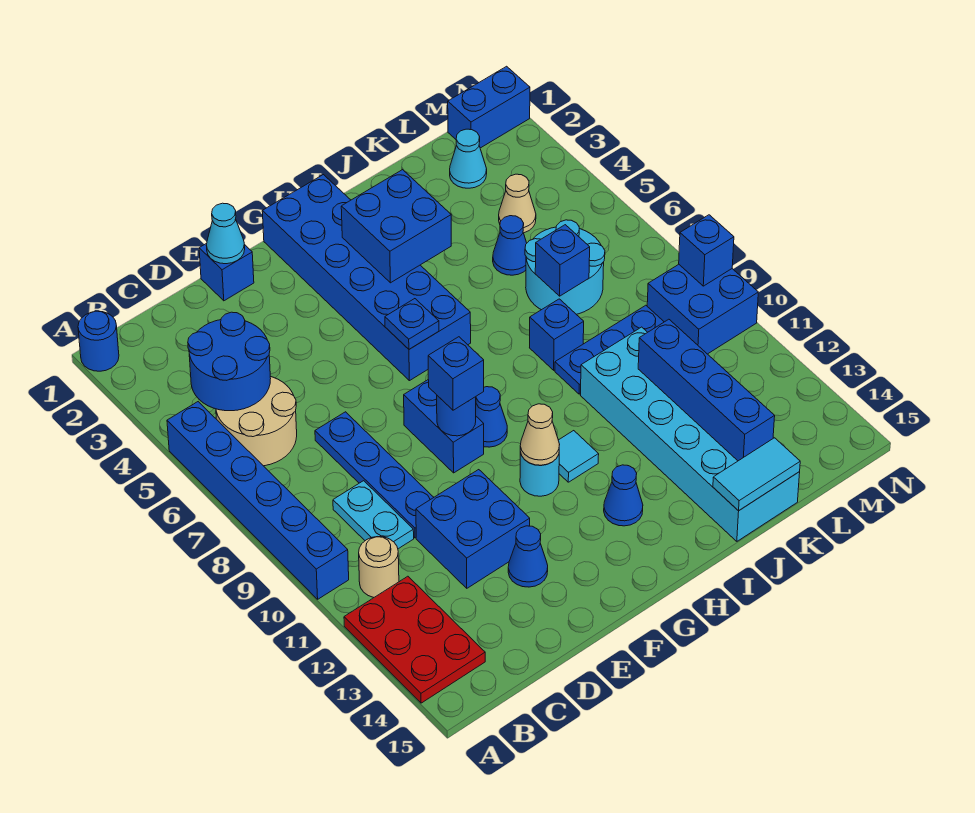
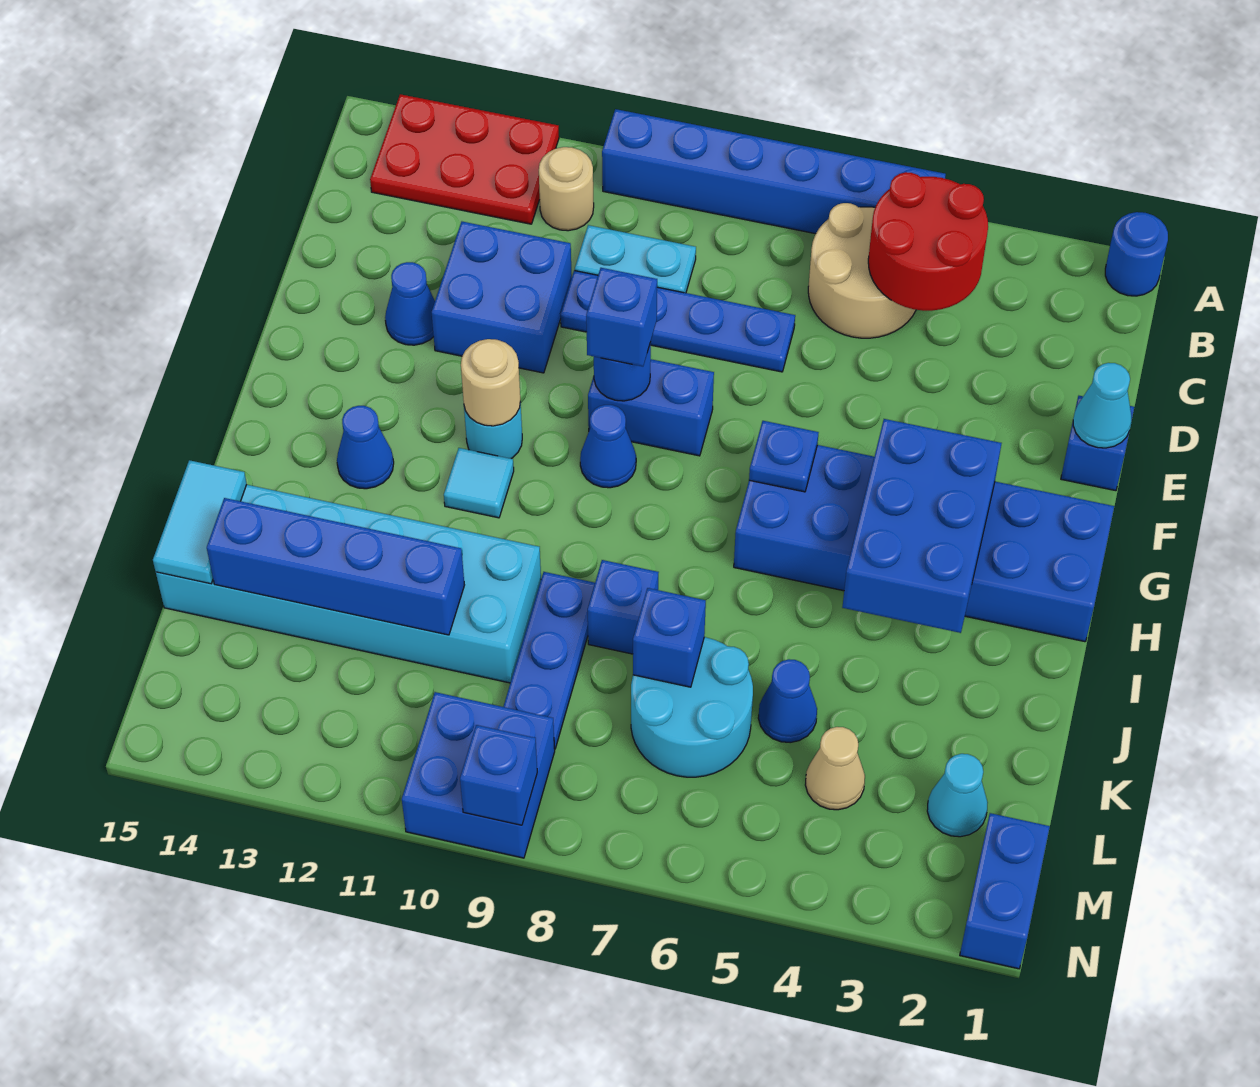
blue round brick B4:C5 level 2 -> red round brick B4:C5 level 2
tan cone G11 level 2 -> tan round brick G11 level 2
blue brick H3:I4 level 2 -> blue brick G3:I4 level 2

